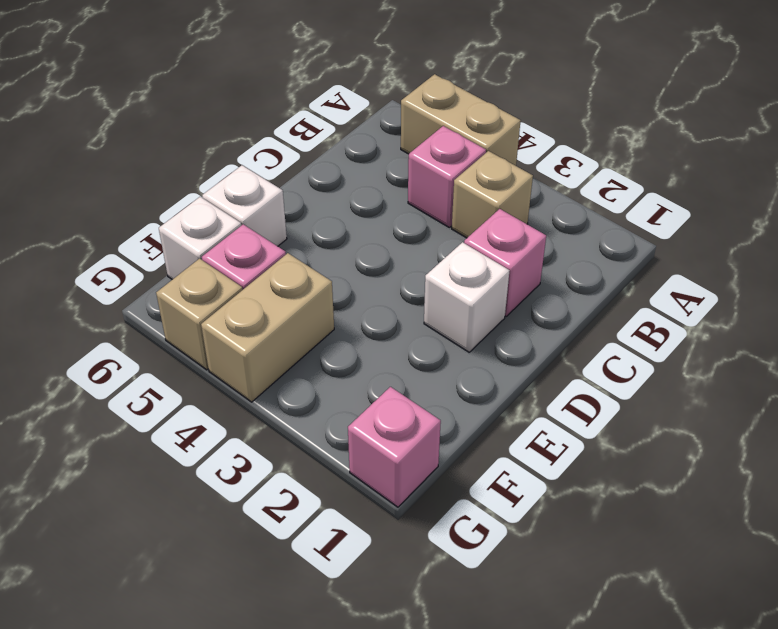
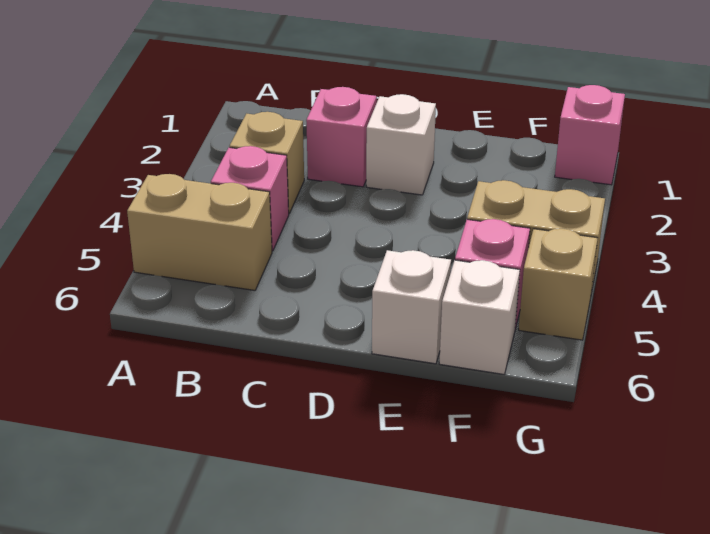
tan brick A4:A5 level 1 -> tan brick A5:B5 level 1

